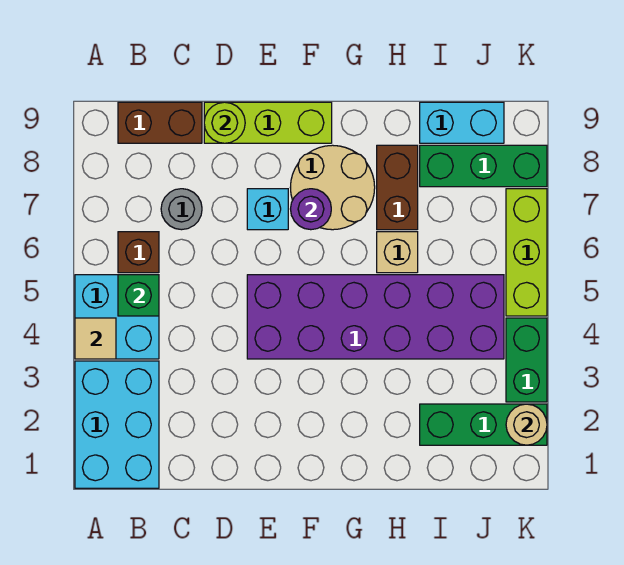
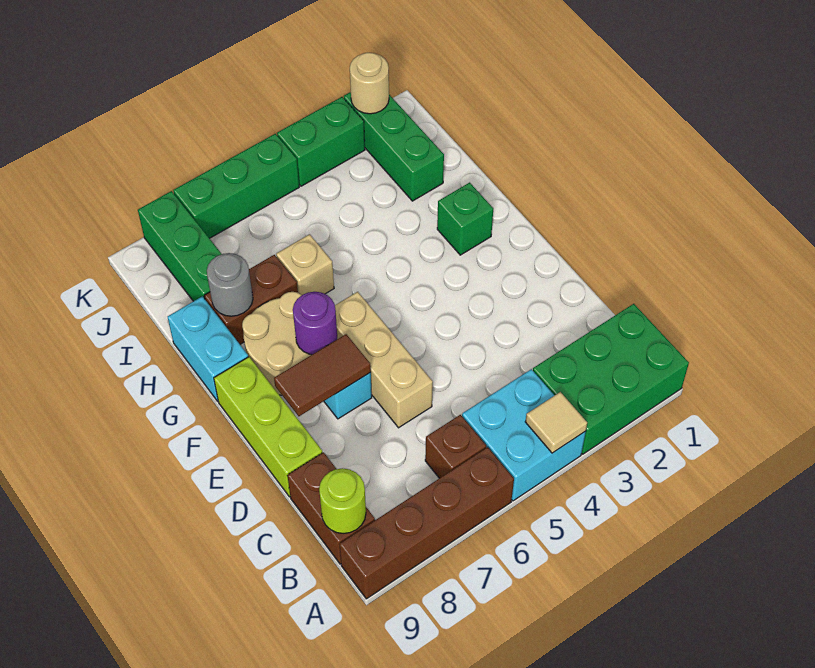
cyan brick A1:B3 level 1 -> green brick A1:B3 level 1
none -> brown brick A6:A9 level 1
green brick B5 level 2 -> green brick G2 level 1
grey round brick C7 level 1 -> grey round brick H8 level 2
none -> tan brick D6:F6 level 1
lime round brick D9 level 2 -> lime round brick B9 level 2
purple brick E4:J5 level 1 -> none
none -> brown tile E7:E8 level 2
cyan brick I9:J9 level 1 -> cyan brick G9:H9 level 1
lime brick K5:K7 level 1 -> green brick K5:K7 level 1

